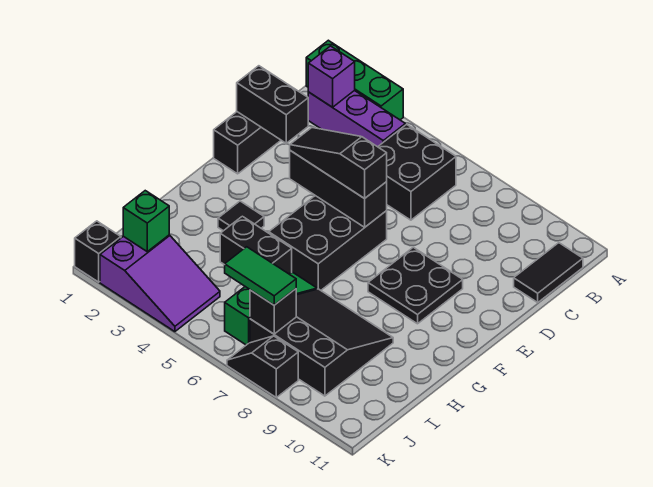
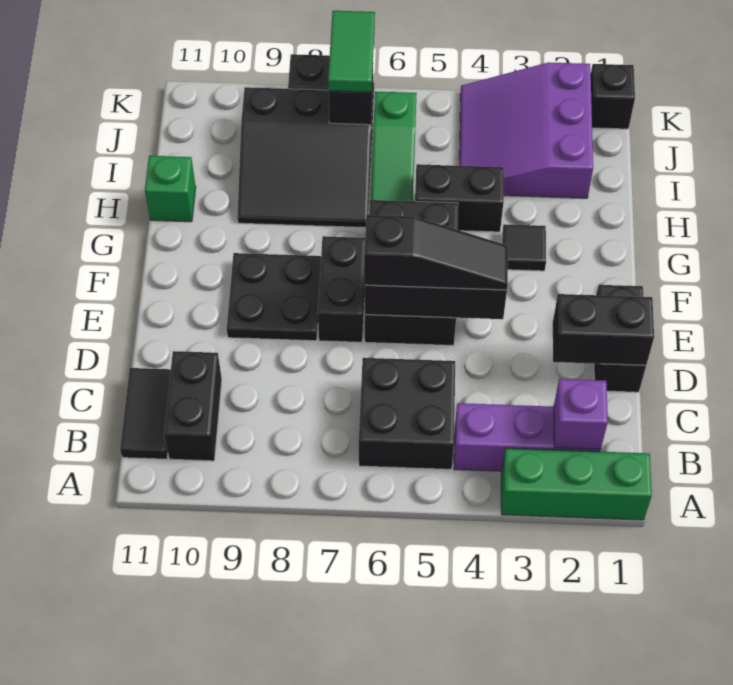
none -> black brick B10:C10 level 1
none -> black brick E7:F7 level 1
purple slope J2:K4 level 1 top 2 -> purple slope I2:K4 level 1 top 2
green brick J2 level 2 -> green brick H11 level 1
green tile J6:J7 level 3 -> green tile J7:K7 level 3

